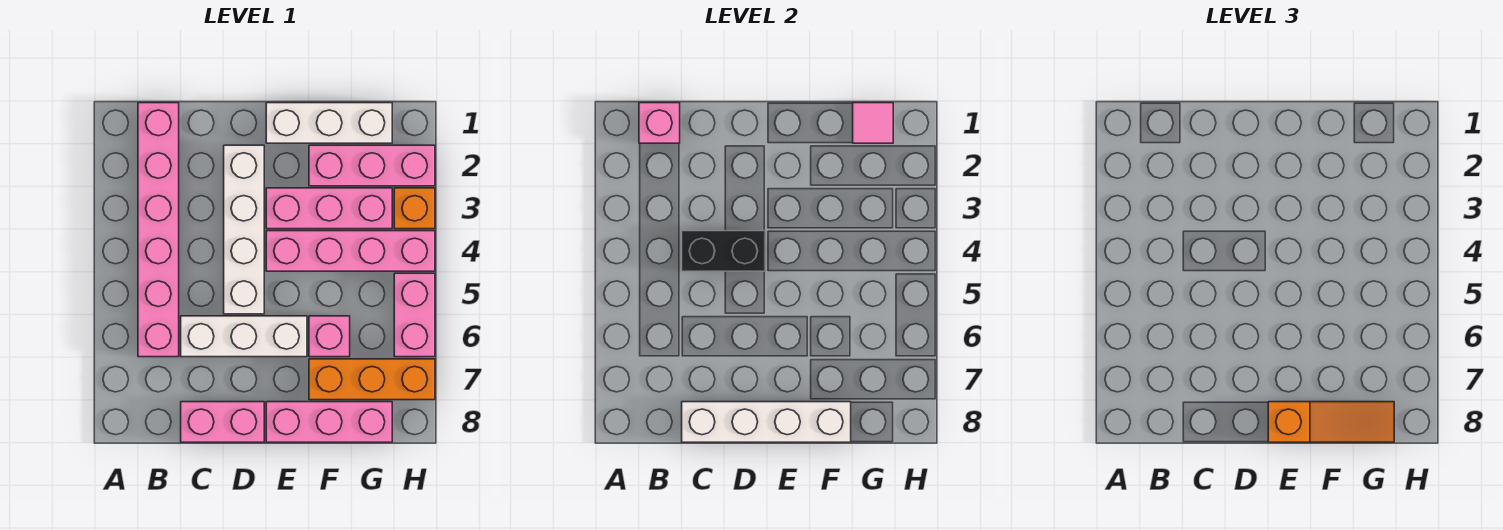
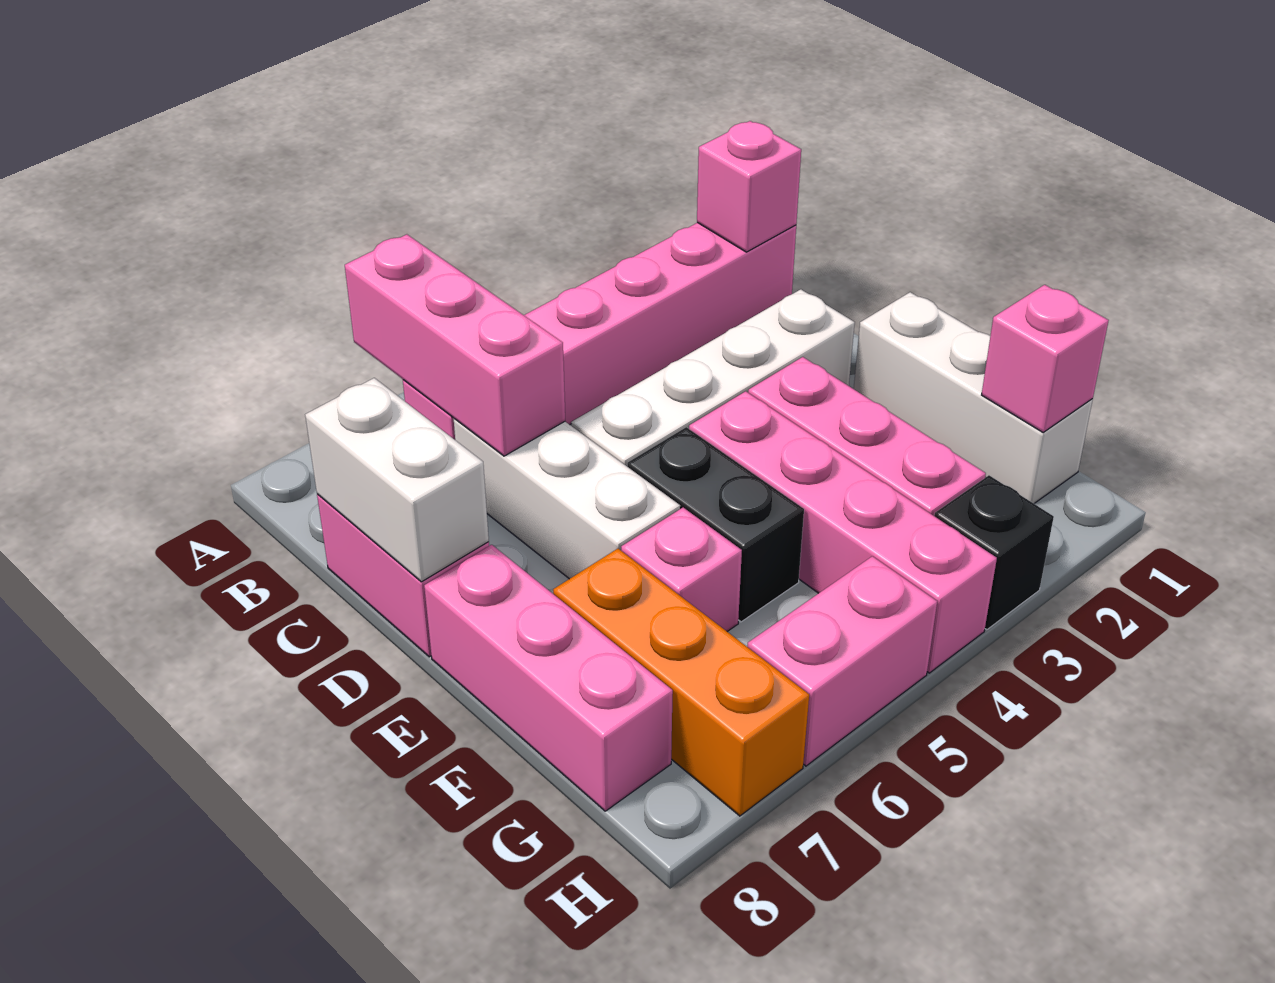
black brick C4:D4 level 2 -> black brick E5:F5 level 1
white brick C8:F8 level 2 -> white brick C8:D8 level 2
orange slope E8:G8 level 3 top E -> none
pink brick F2:H2 level 1 -> pink brick A6:C6 level 2
pink tile G1 level 2 -> pink brick G1 level 2
orange brick H3 level 1 -> black brick H3 level 1

